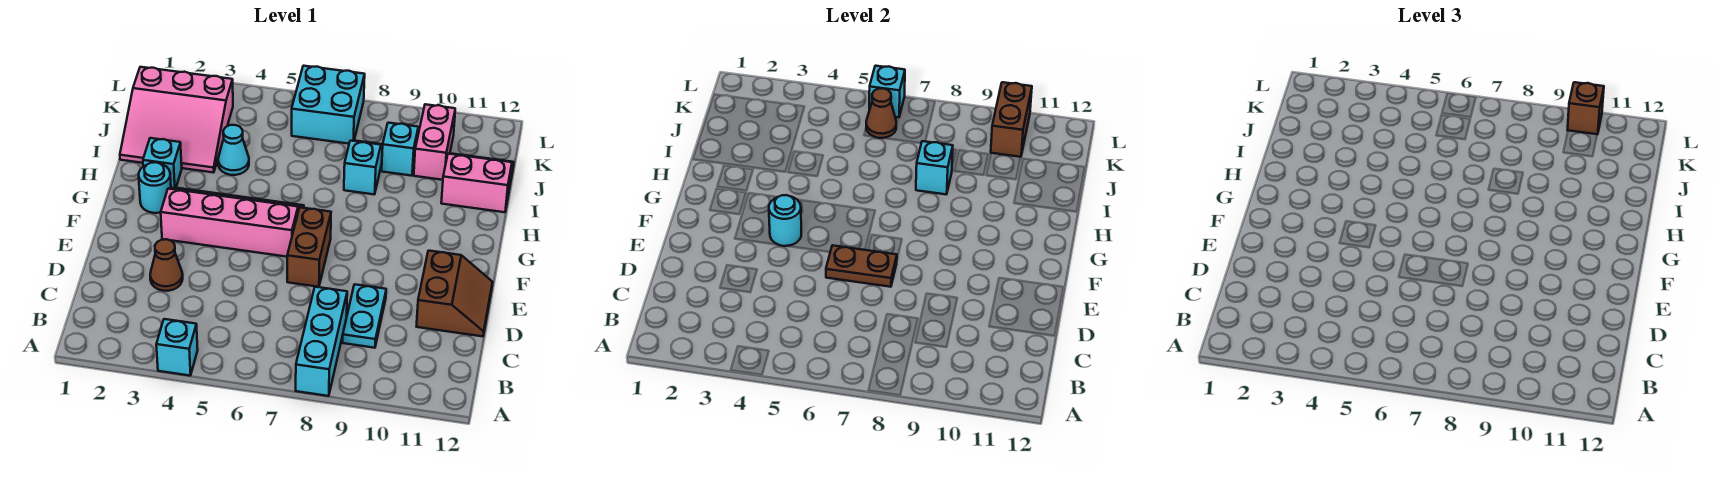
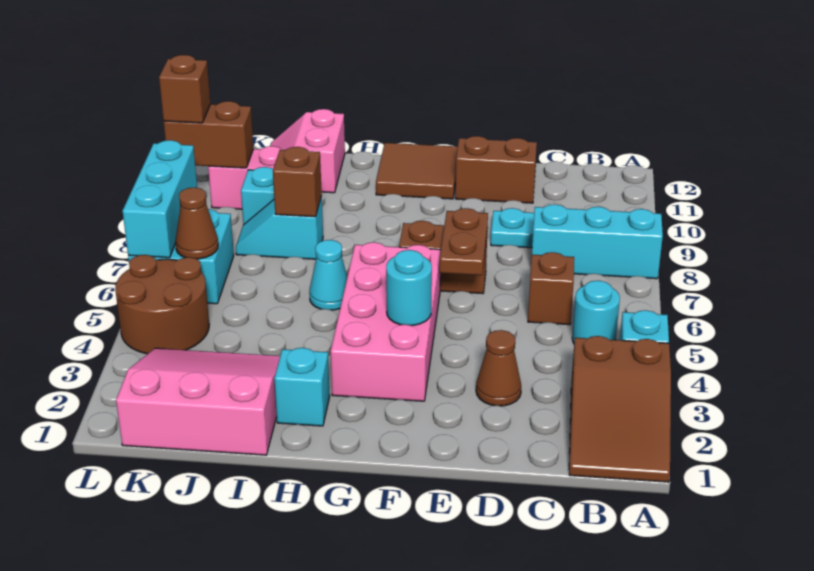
none -> brown slope A1:B3 level 1 top 3
none -> brown brick C6 level 1
pink slope F3:G6 level 1 top F -> pink brick F3:G6 level 1
none -> brown tile F11:G12 level 1
cyan round brick G2 level 1 -> cyan round brick B5 level 1
pink slope I1:K3 level 1 top K -> pink slope I1:K3 level 1 top 1
cyan cone I4 level 1 -> cyan cone H6 level 1
cyan brick I8 level 2 -> brown brick I8 level 2
none -> brown round brick K4:L5 level 1
cyan brick L6 level 2 -> cyan brick L6:L8 level 2

